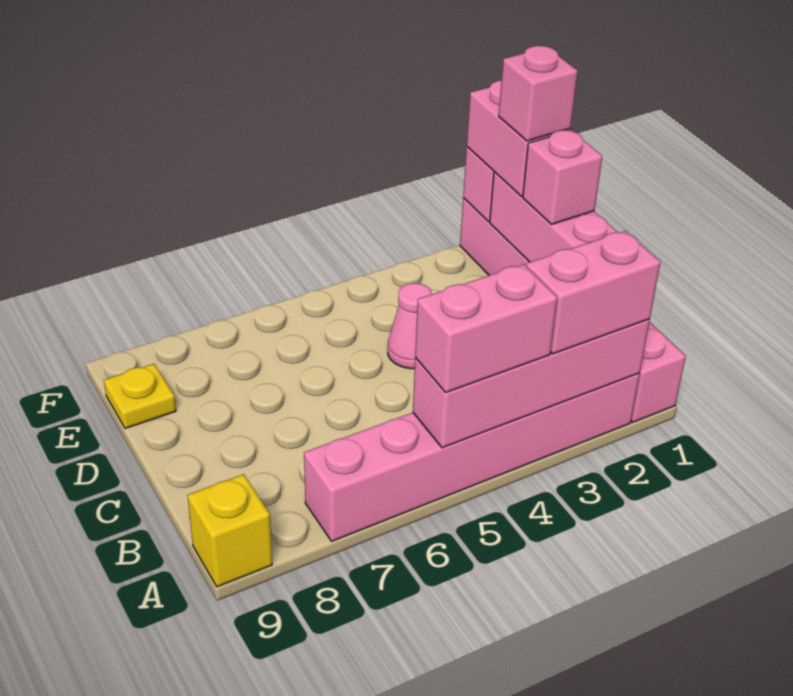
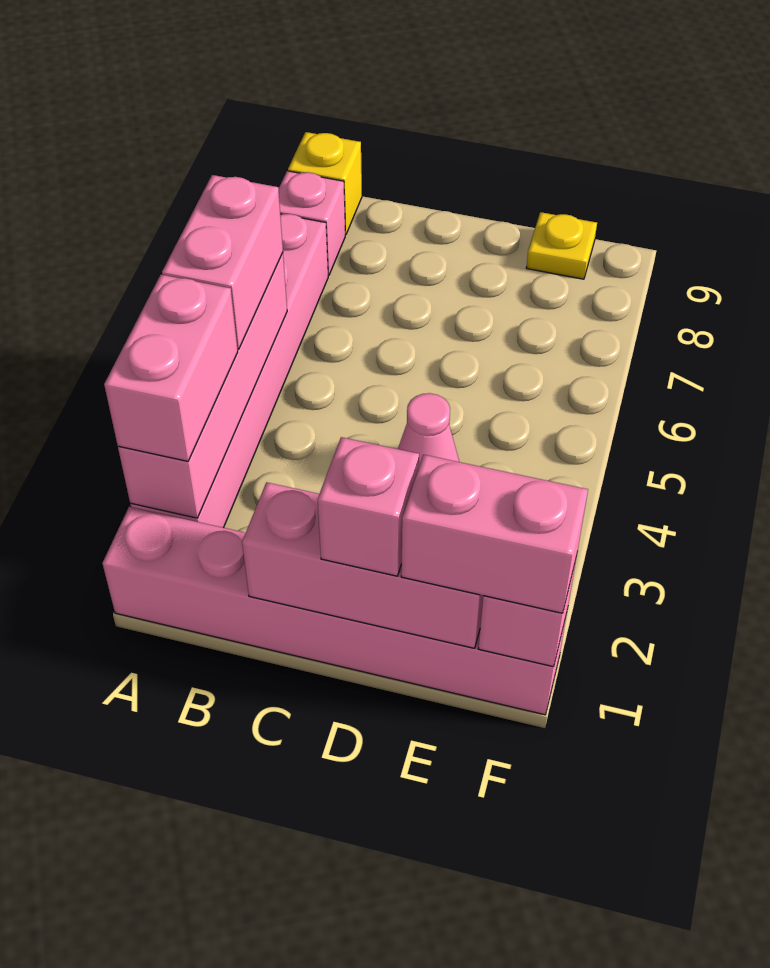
pink brick E1 level 4 -> pink brick A8 level 1

